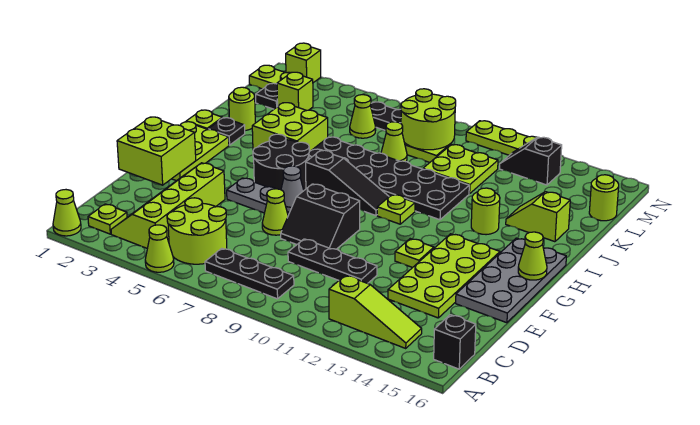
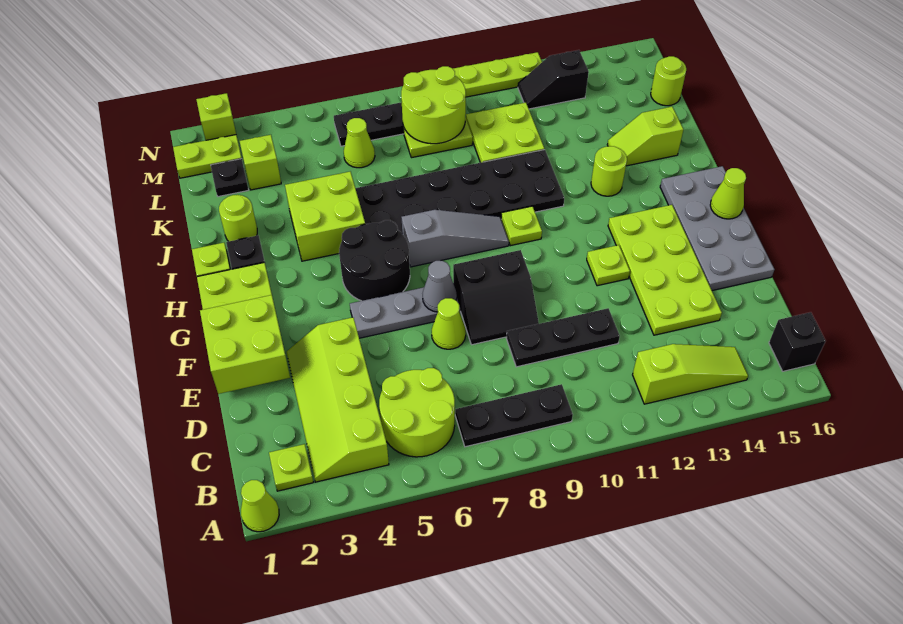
lime cone A5 level 1 -> none
black slope H7:H9 level 1 top 7 -> grey slope H7:H9 level 1 top 7
lime cone K8 level 1 -> none

